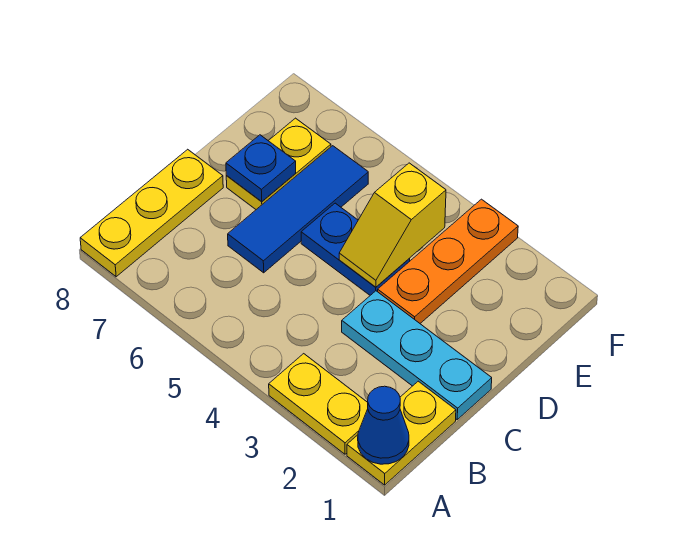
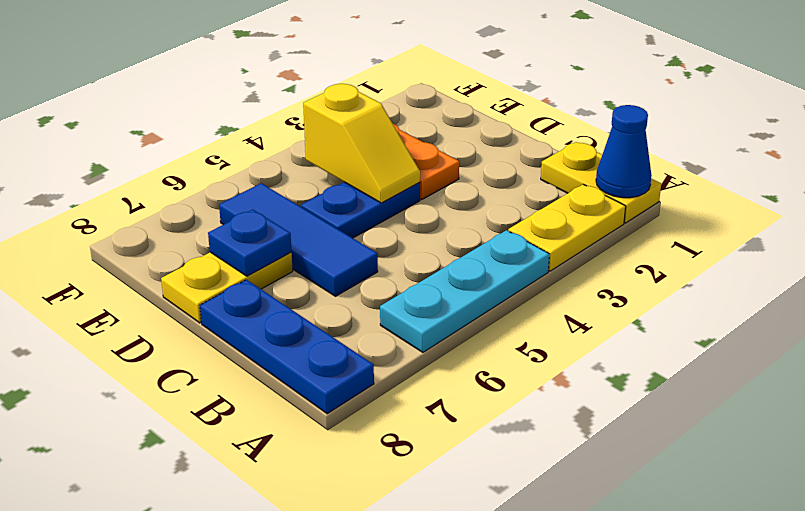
yellow plate A8:C8 level 1 -> blue plate A8:C8 level 1
cyan plate C1:C3 level 1 -> cyan plate A4:A6 level 1
yellow plate D7:E7 level 1 -> yellow plate D7:D8 level 1

